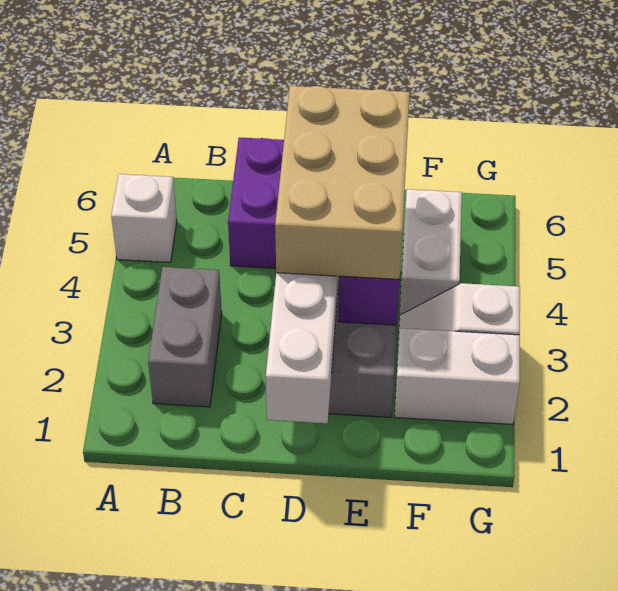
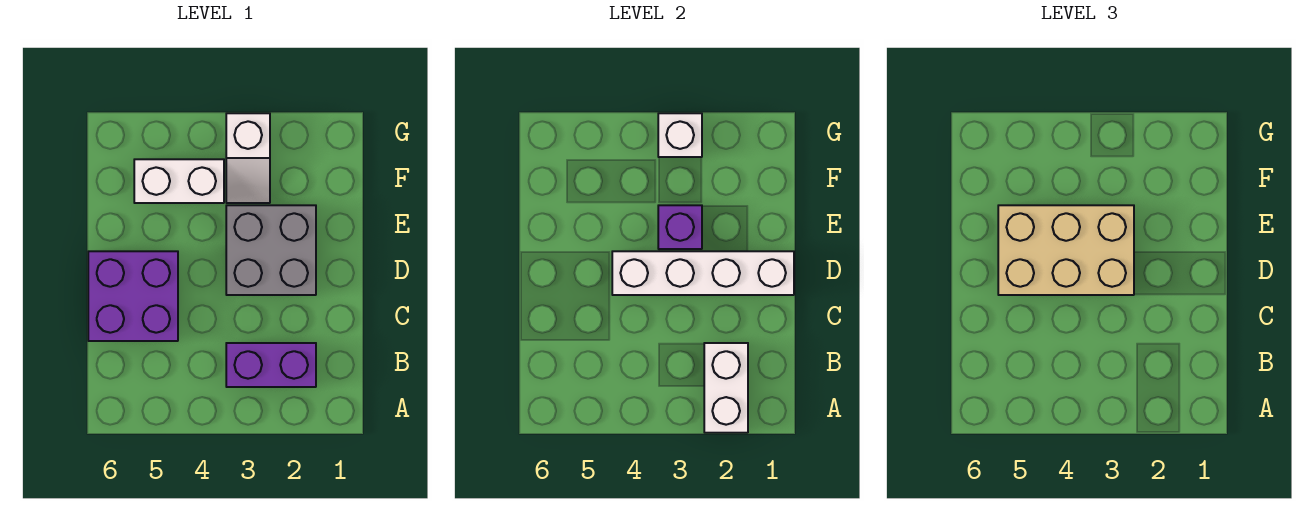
white brick A5 level 1 -> white brick G3 level 2
grey brick B2:B3 level 1 -> purple brick B2:B3 level 1
white brick F2:G2 level 1 -> white brick A2:B2 level 2

